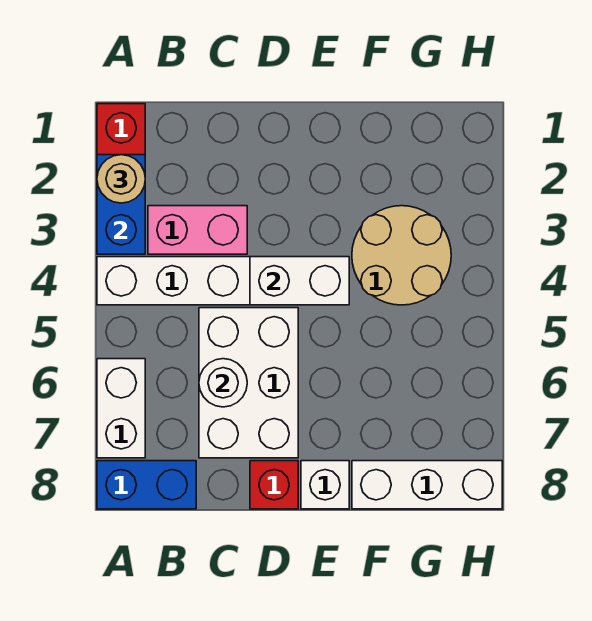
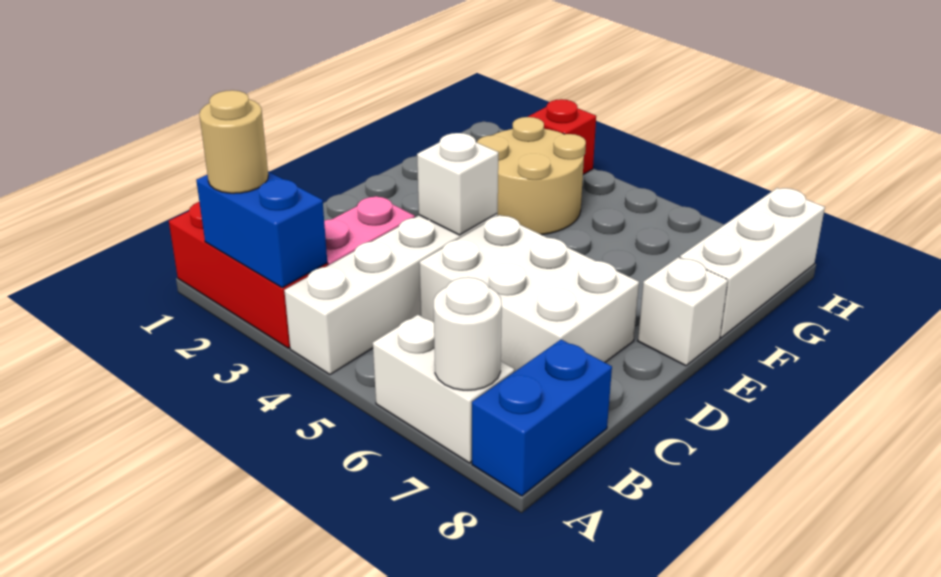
white round brick C6 level 2 -> white round brick A7 level 2
white brick D4:E4 level 2 -> white brick D4 level 2
red brick D8 level 1 -> red brick H3 level 1

